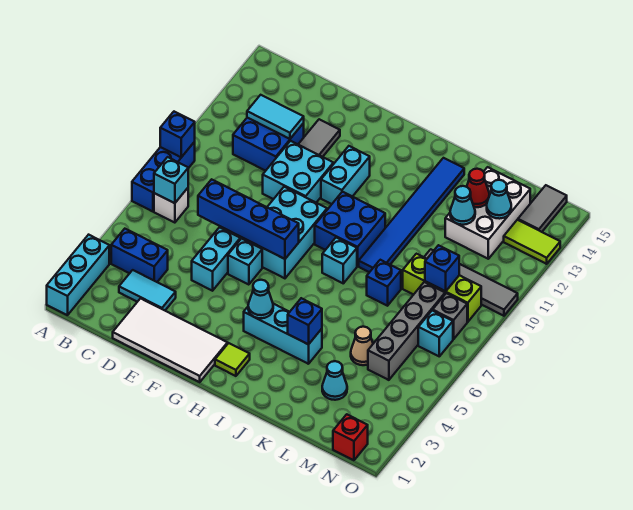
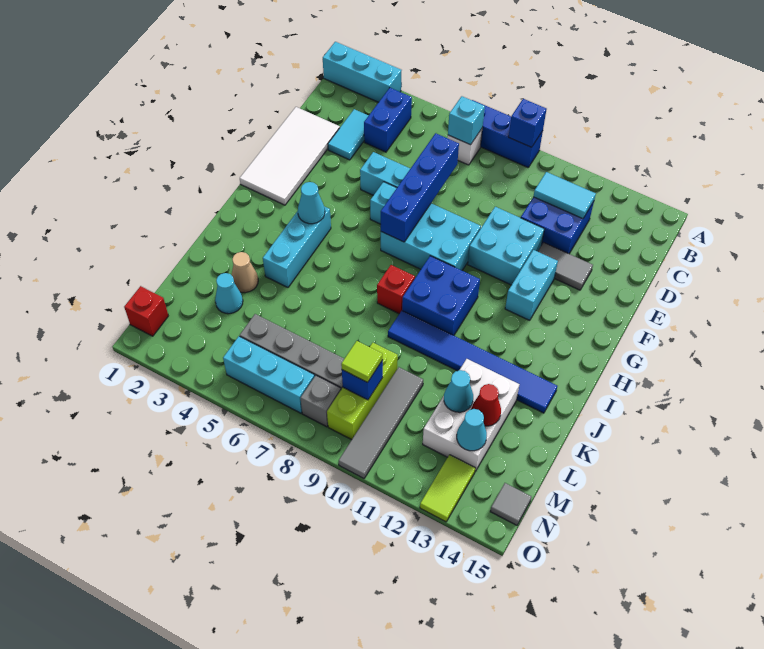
cyan tile C12:D12 level 2 -> cyan tile C11:C12 level 2
cyan brick G11:G12 level 1 -> cyan brick F12:G12 level 1
lime tile H2 level 1 -> lime tile M9 level 3
cyan brick I8 level 1 -> red brick I8 level 1
blue brick J4 level 2 -> none
blue brick K8 level 1 -> none
tan cone L5 level 1 -> tan cone K3 level 1
white brick L12:M14 level 1 -> white brick K12:M13 level 1
cyan brick N7 level 1 -> cyan brick N5:N7 level 1
grey tile N14:N15 level 1 -> grey tile N15 level 1

